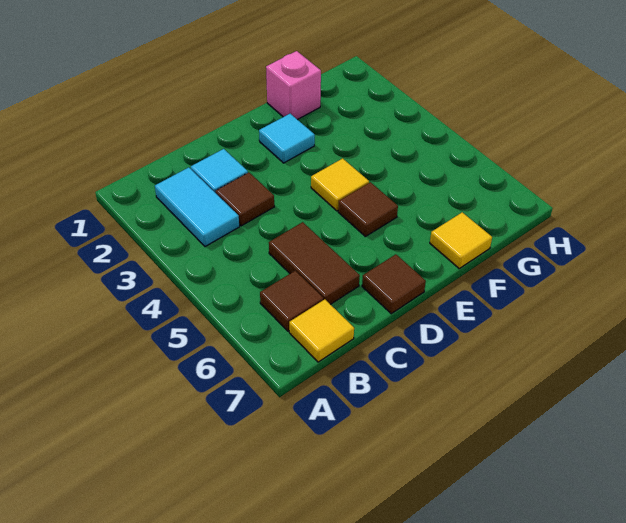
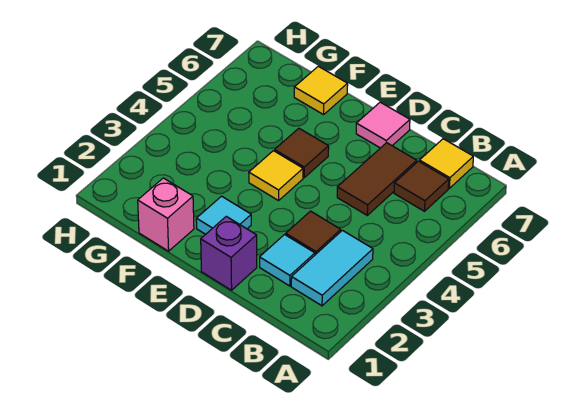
none -> purple brick D1 level 1
brown tile D7 level 1 -> pink tile D7 level 1

